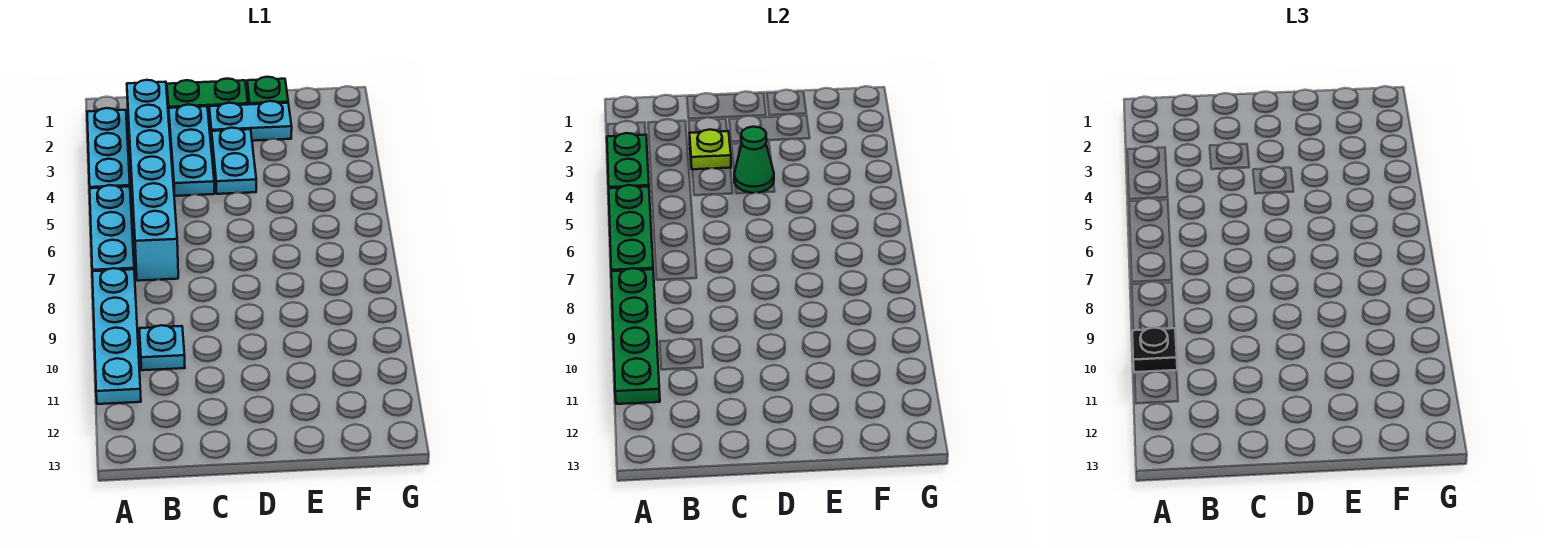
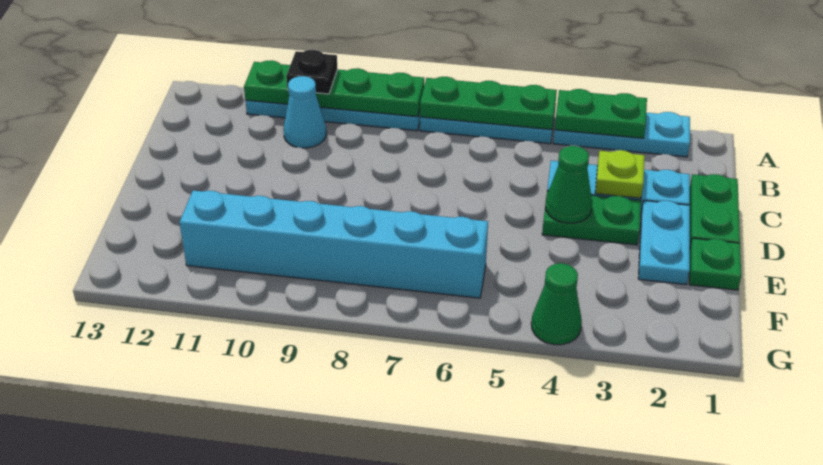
cyan brick B2:B7 level 1 -> cyan brick F6:F11 level 1
cyan plate B10 level 1 -> cyan cone B10 level 1
cyan plate D3:D4 level 1 -> green plate D3:D4 level 1
none -> green cone G4 level 1

